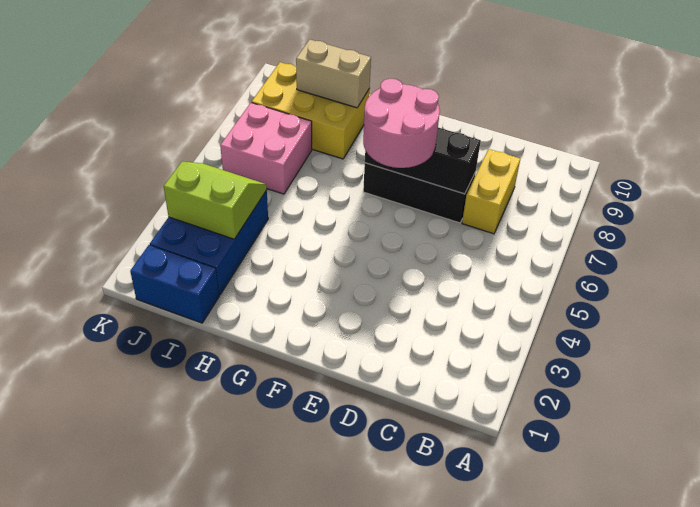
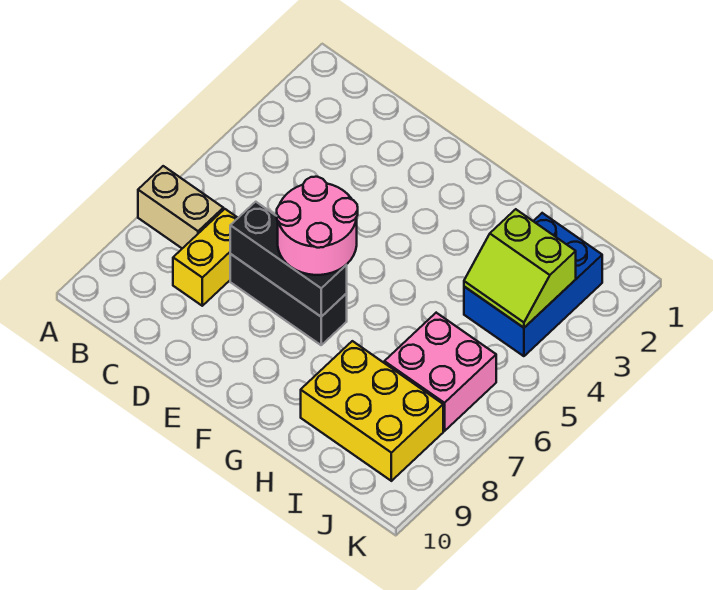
tan brick H9:I9 level 2 -> tan brick A7:B7 level 1
blue brick I1:J1 level 1 -> none

